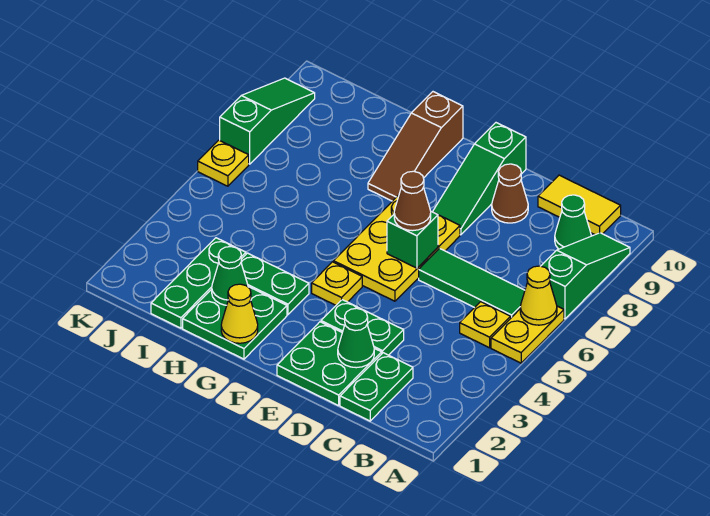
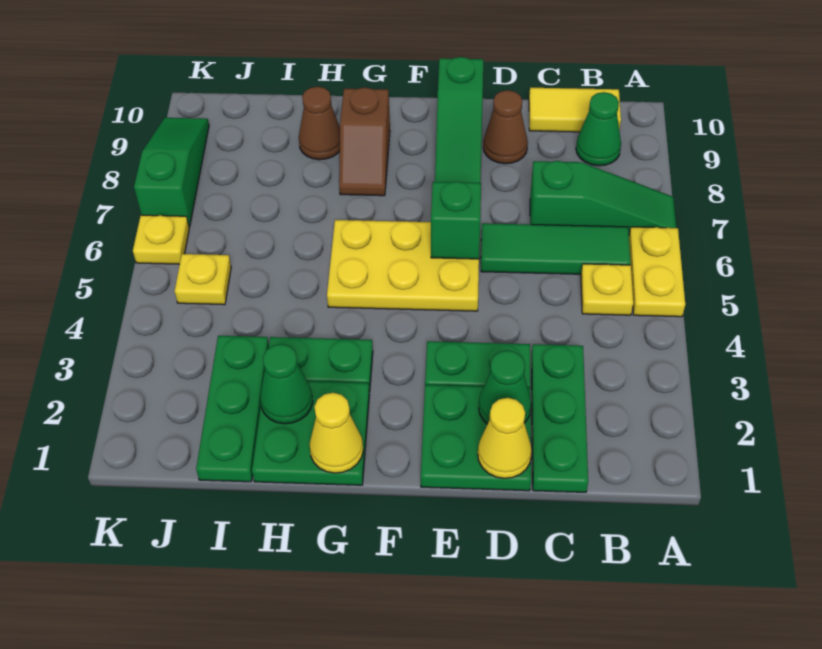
yellow cone A6 level 2 -> yellow cone D1 level 2
green slope A7:A9 level 1 top 7 -> green slope A7:C7 level 1 top C
green plate C1:C2 level 1 -> green plate C1:C3 level 1
yellow plate E5:F7 level 1 -> yellow plate E5:G6 level 1
brown cone E6 level 3 -> brown cone H9 level 1
yellow plate F4 level 1 -> yellow plate J5 level 1
brown slope G8:G10 level 1 top 10 -> brown slope G8:G9 level 1 top 9

